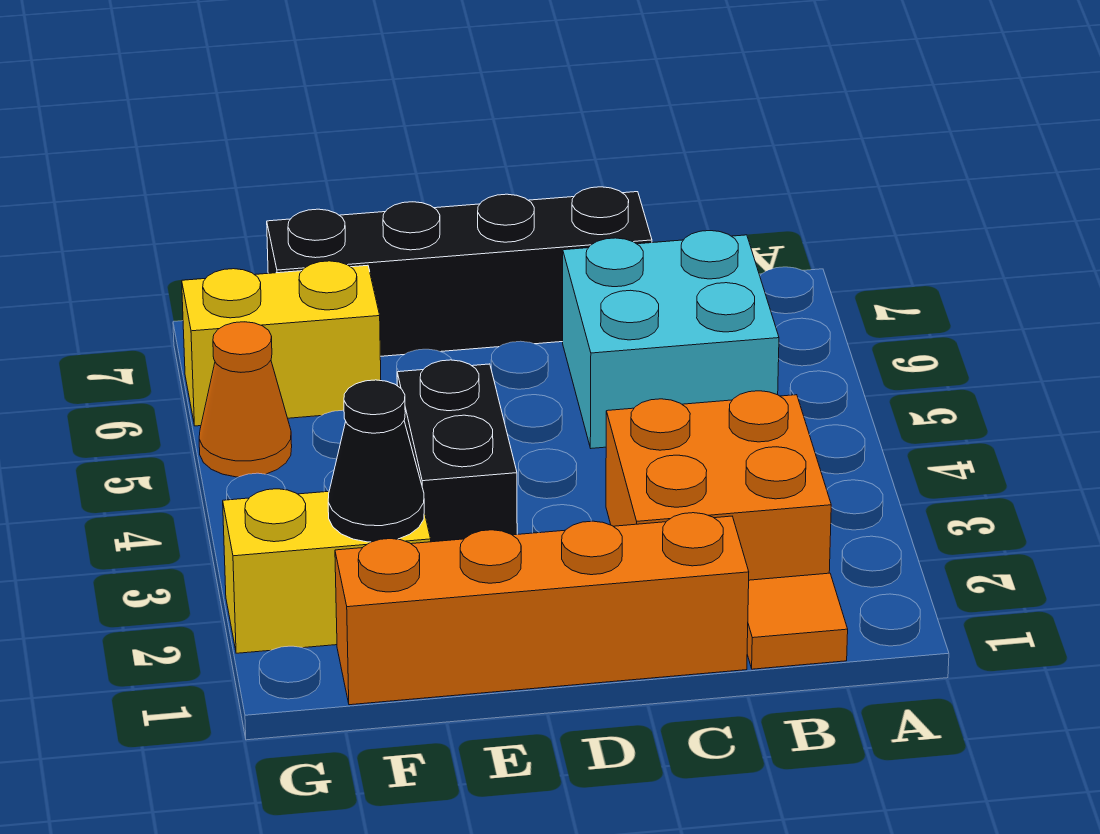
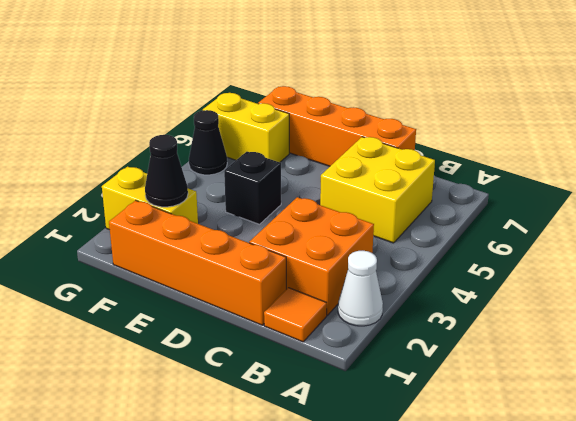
none -> white cone A2 level 1
cyan brick B5:C6 level 1 -> yellow brick B5:C6 level 1
black brick C7:F7 level 1 -> orange brick C7:F7 level 1
black brick E3:E4 level 1 -> black brick E4 level 1
orange cone G5 level 1 -> black cone G5 level 1

